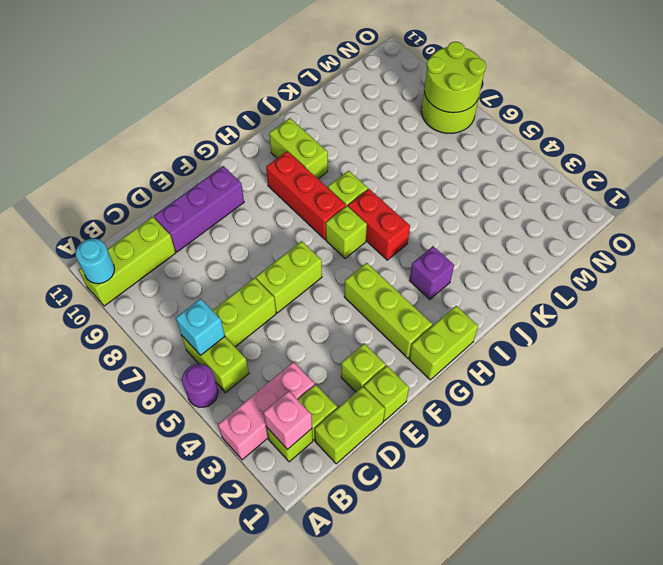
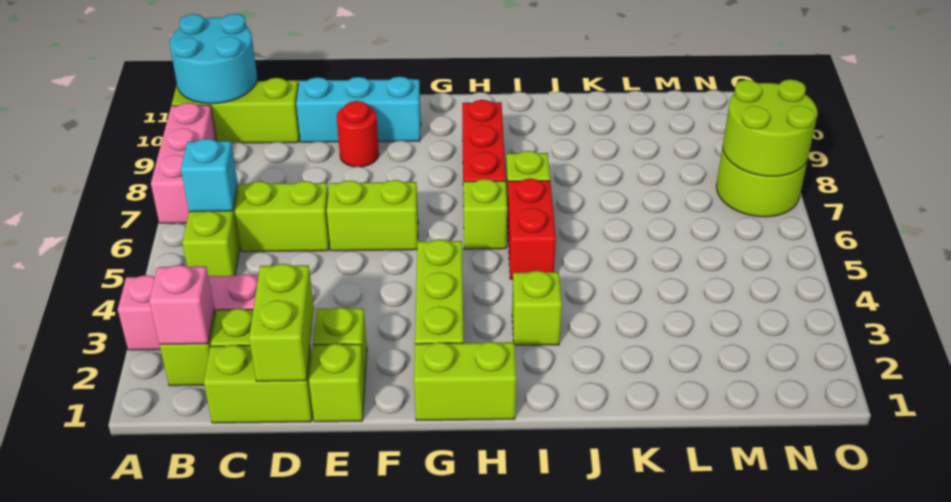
purple round brick A5 level 1 -> none
none -> pink brick A7:A9 level 1
cyan round brick A10 level 2 -> cyan round brick A10:B11 level 2
purple brick D10:F10 level 1 -> cyan brick D10:F10 level 1
none -> red round brick E9 level 1
purple brick I3 level 1 -> lime brick I3 level 1
lime brick I9:I10 level 1 -> lime brick D1:D2 level 2

